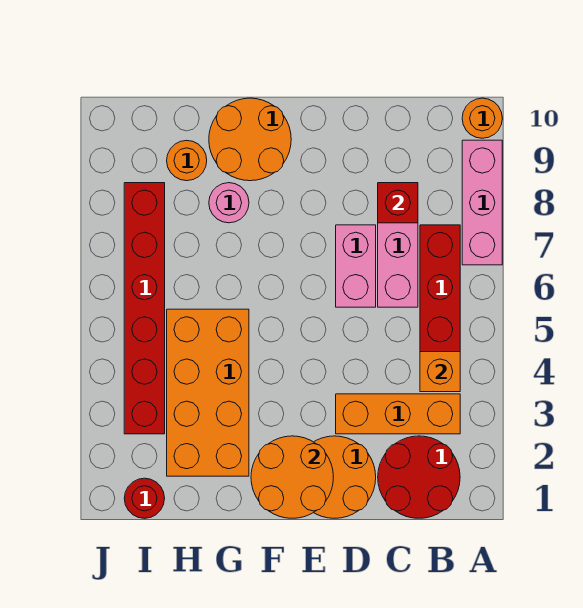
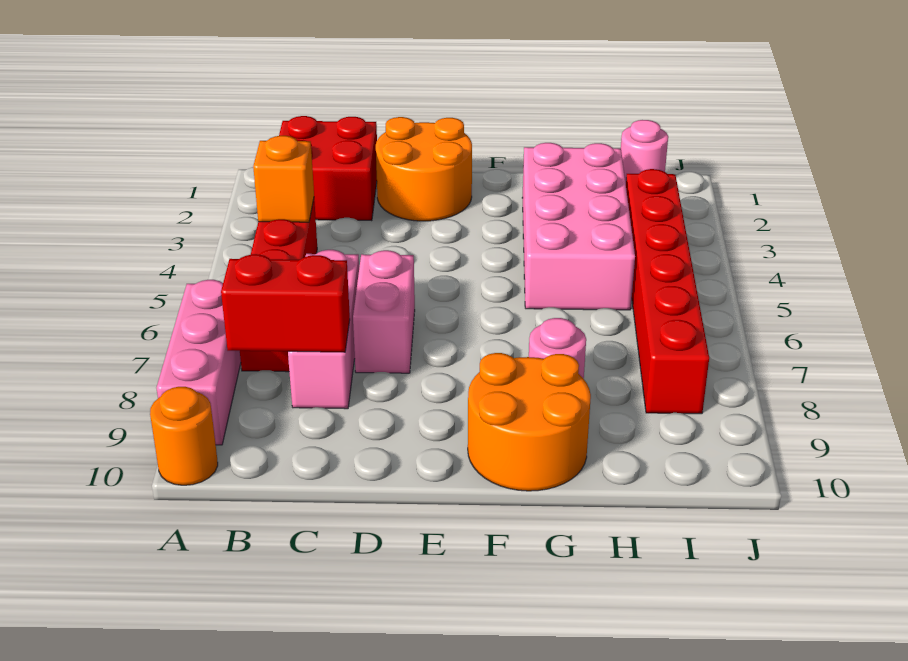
red round brick B1:C2 level 1 -> red brick B1:C2 level 1
orange brick B3:D3 level 1 -> none
red brick C8 level 2 -> red brick B8:C8 level 2
orange round brick E1:F2 level 2 -> none
orange brick G2:H5 level 1 -> pink brick G2:H5 level 1
orange round brick H9 level 1 -> none
red round brick I1 level 1 -> pink round brick I1 level 1

